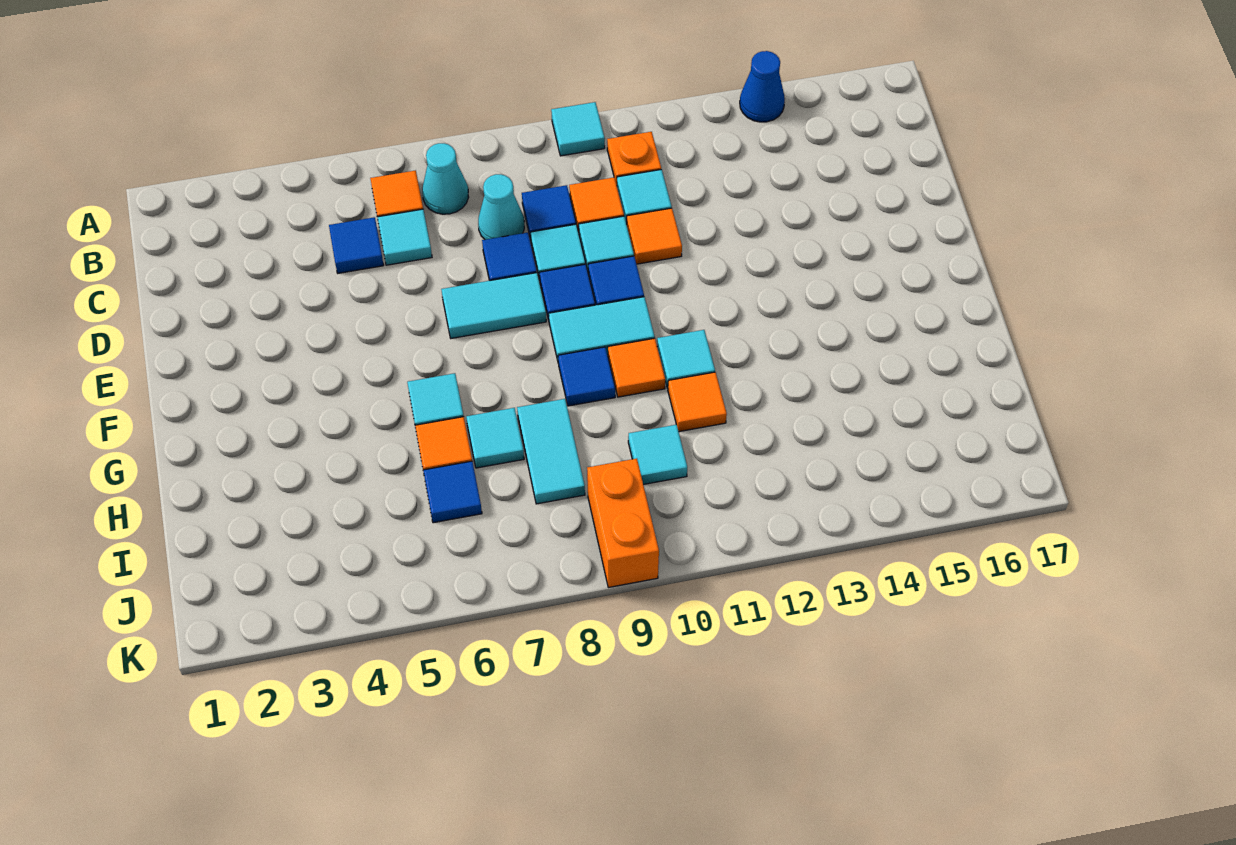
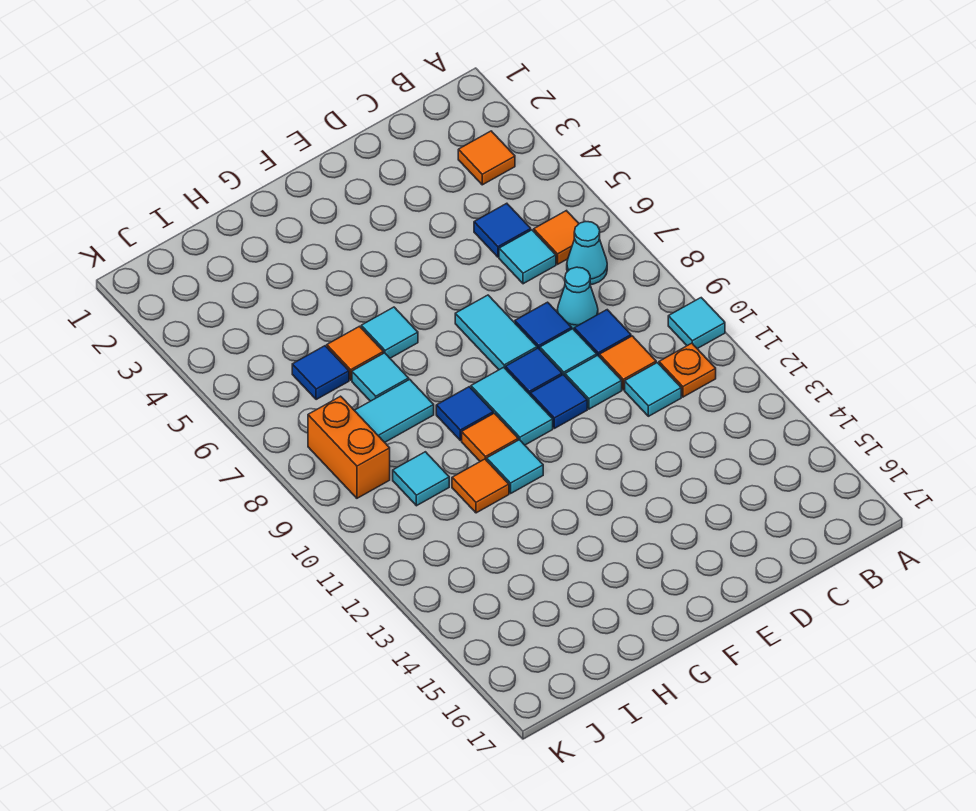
blue cone A14 level 1 -> none
orange tile D11 level 1 -> orange tile B3 level 1
orange brick J9:K9 level 1 -> orange brick J8:J9 level 1

